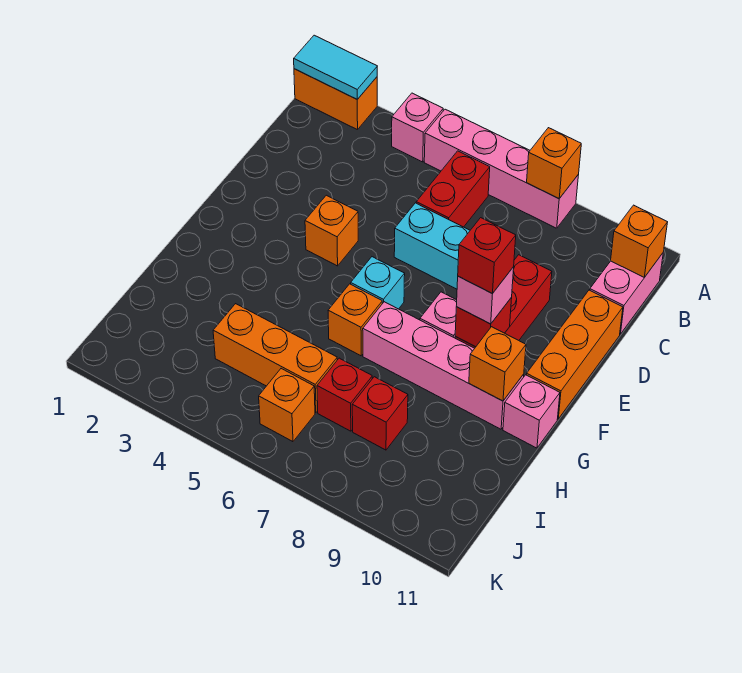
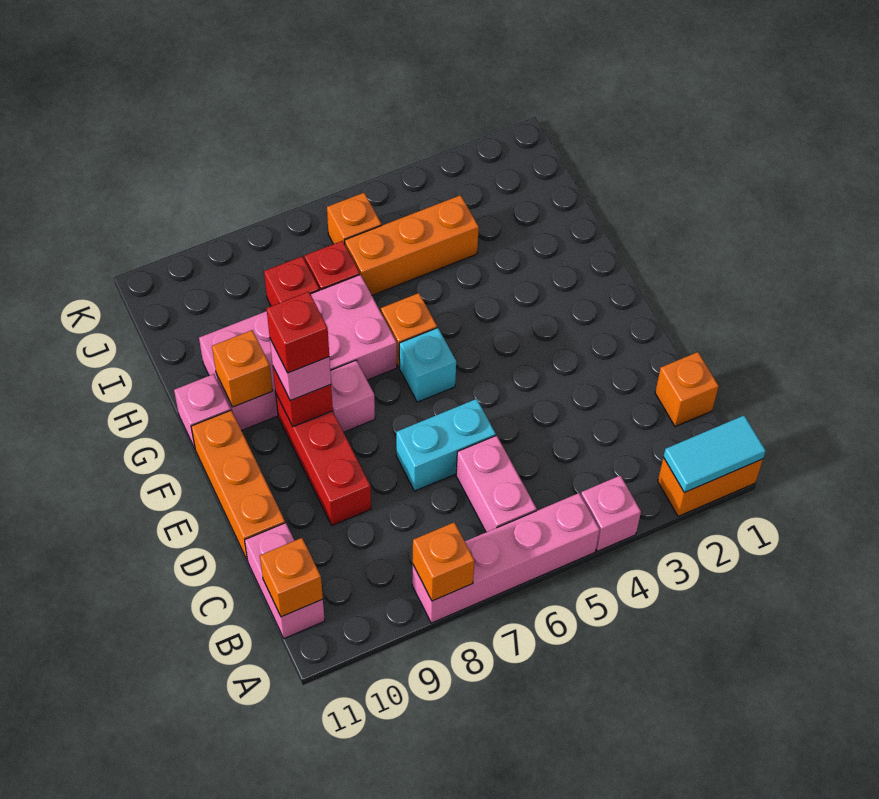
red brick B6:C6 level 1 -> pink brick B6:C6 level 1
orange brick E4 level 1 -> orange brick C1 level 1
pink brick G7:G10 level 1 -> pink brick G7:H10 level 1

